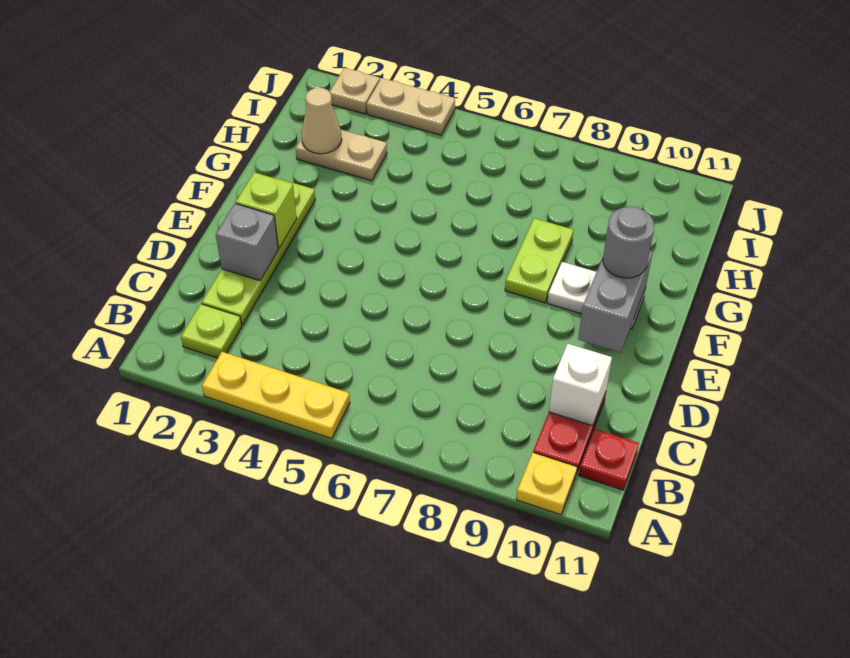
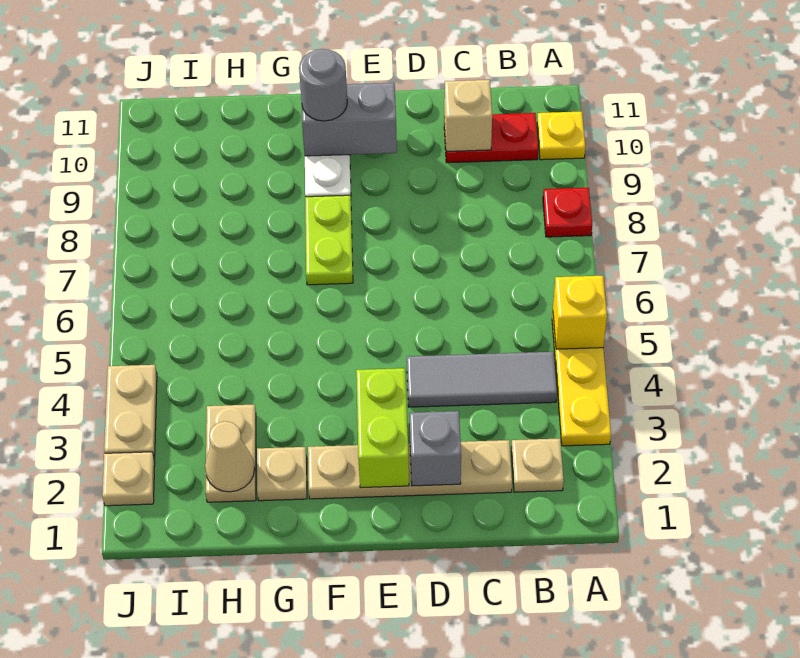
none -> yellow brick A5 level 2
lime plate B2 level 1 -> tan plate B2 level 1
none -> grey tile B4:D4 level 1
red plate B11 level 1 -> red plate A8 level 1
lime plate C2:F2 level 1 -> tan plate C2:F2 level 1
white brick C10 level 2 -> tan brick C10 level 2
lime brick E2 level 2 -> lime brick E2:E3 level 2
lime plate F8:G8 level 1 -> lime plate F7:F8 level 1
none -> tan plate G2 level 1

